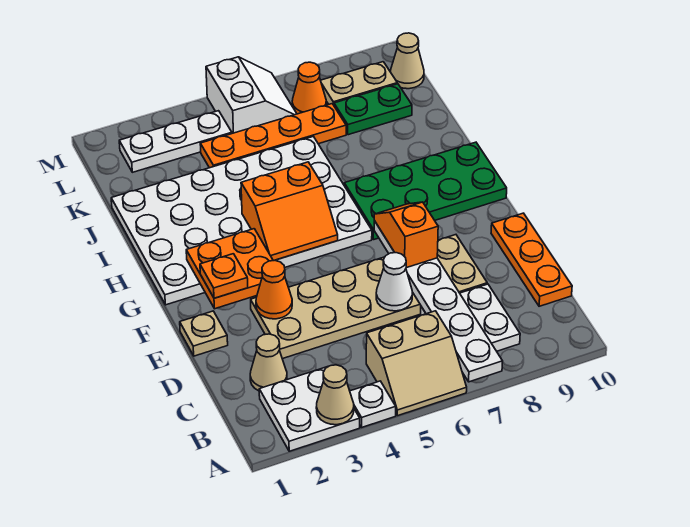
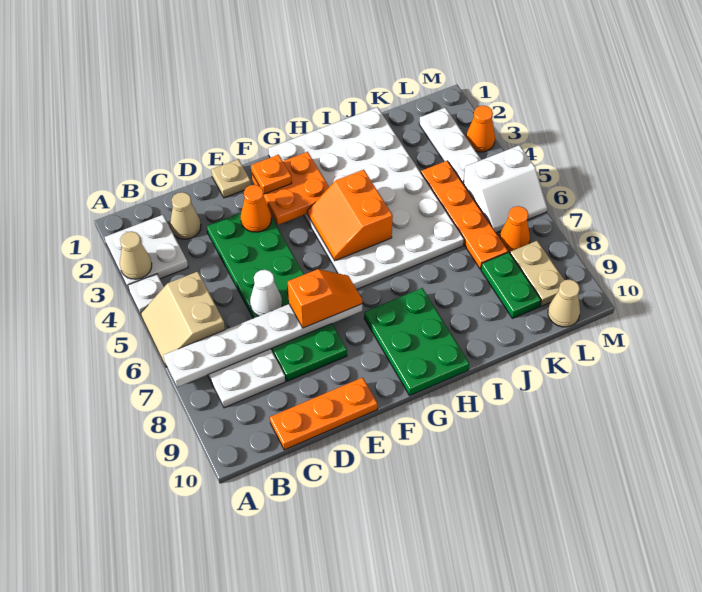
tan plate D3:E8 level 1 -> green plate D3:E8 level 1
green plate G7:H10 level 1 -> green plate G8:H10 level 1
none -> orange cone M3 level 1

